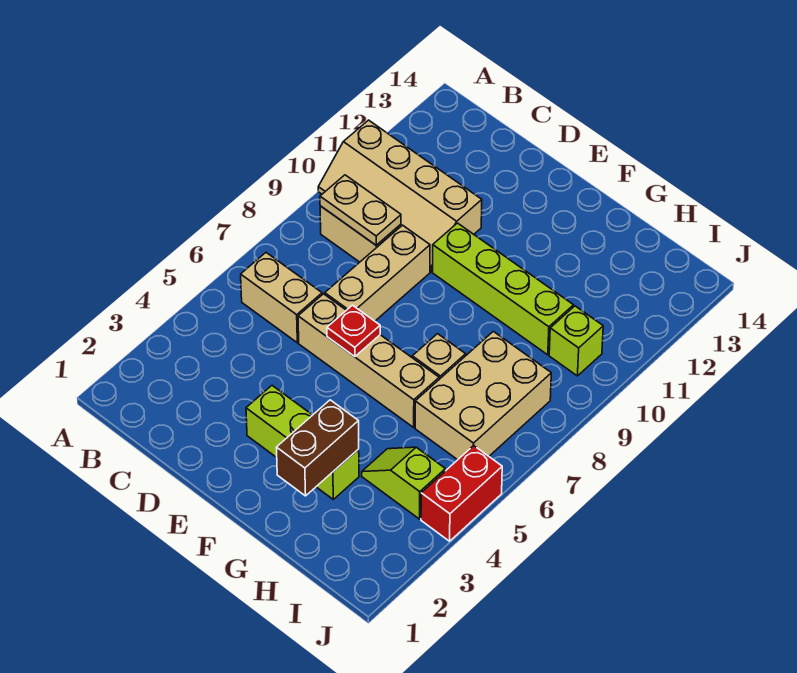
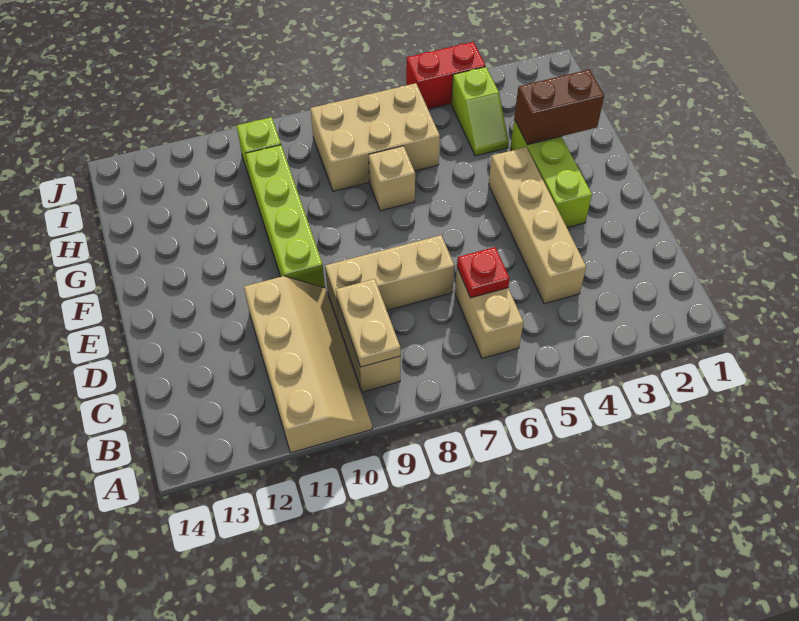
tan brick D6:G6 level 1 -> tan brick C4:F4 level 1
red plate E6 level 2 -> red plate C6 level 2

